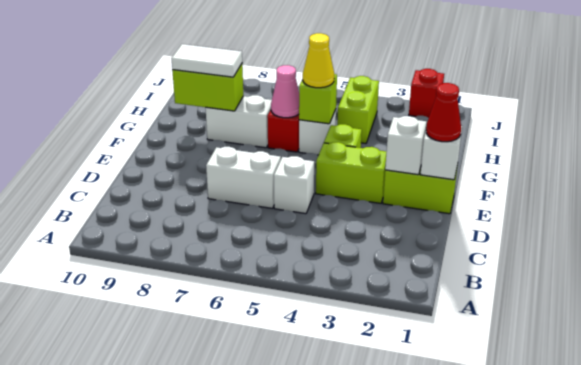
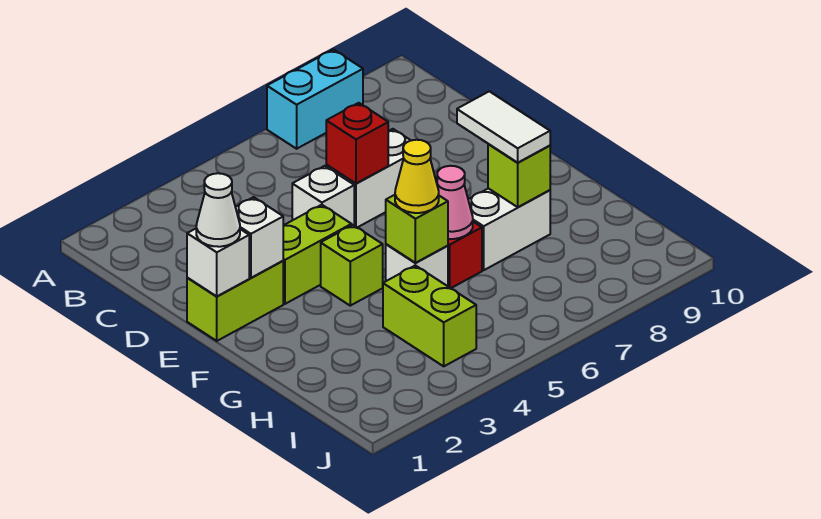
none -> cyan brick A7:A8 level 1
red cone E1 level 3 -> white cone E1 level 3
lime brick G8:G9 level 2 -> lime brick G8 level 2
white tile G8:G9 level 3 -> white tile F8:G8 level 3
red brick J2 level 1 -> red brick D6 level 2

